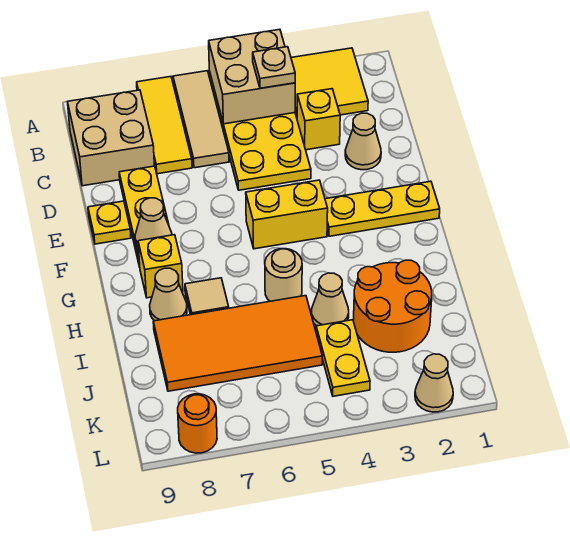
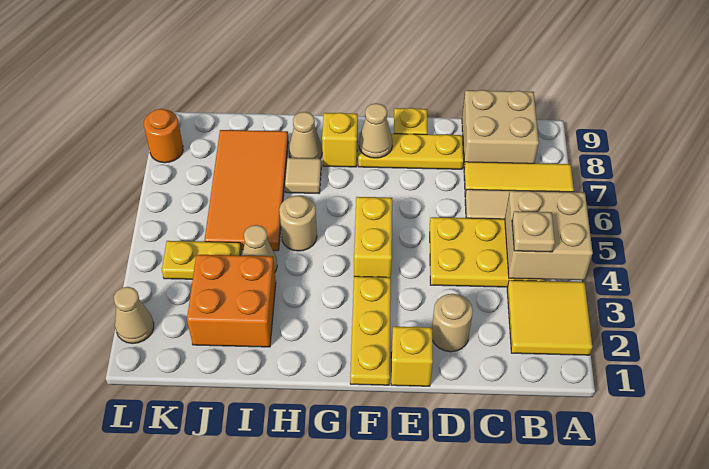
yellow brick C3 level 1 -> yellow brick E1 level 1
tan cone D2 level 1 -> tan round brick D2 level 1
orange round brick I2:J3 level 1 -> orange brick I2:J3 level 1

